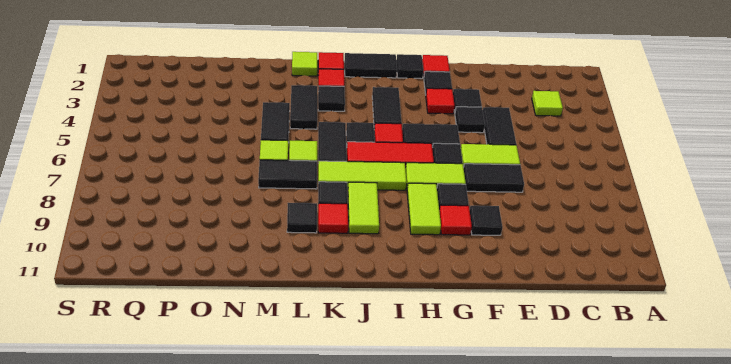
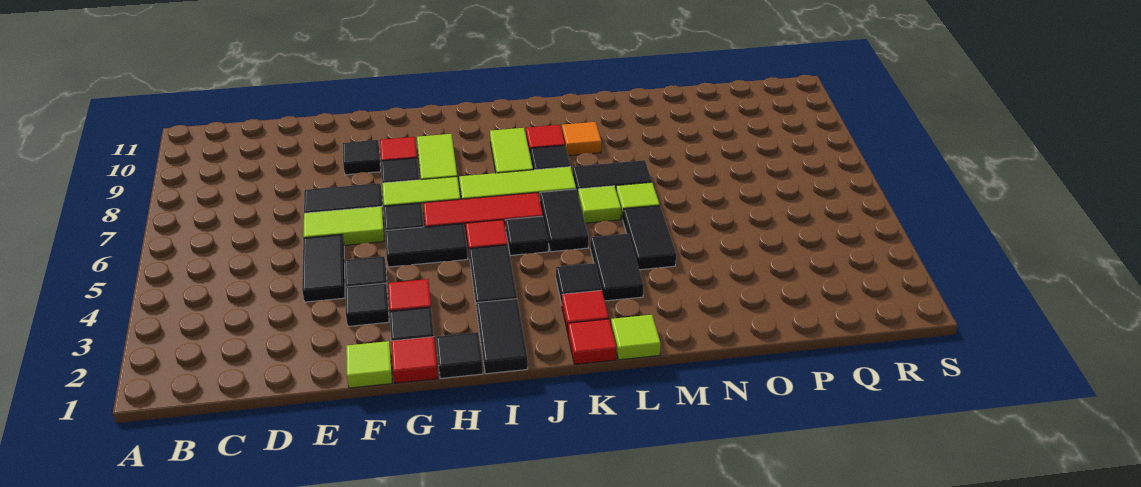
lime tile C3 level 1 -> lime tile F1 level 1
black tile I1:J1 level 1 -> black tile I1:I2 level 1
black tile L9 level 1 -> orange tile L9 level 1

